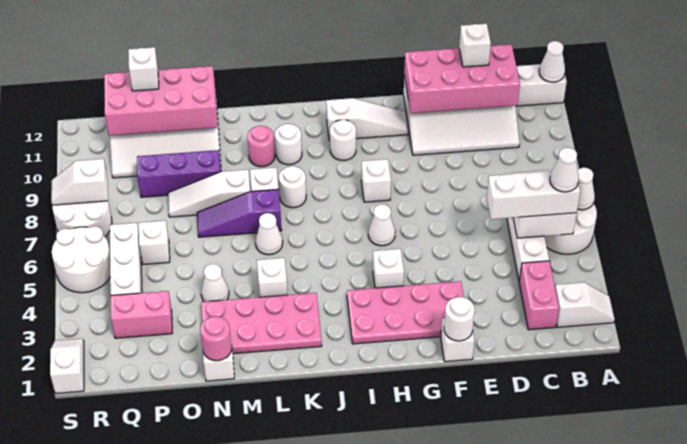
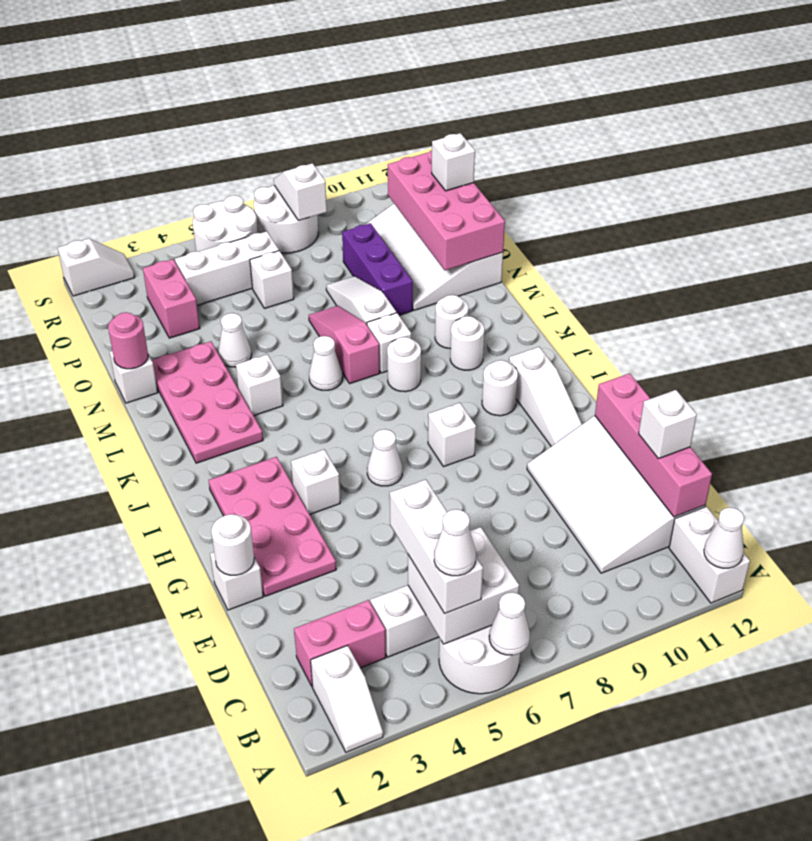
pink brick C11:F12 level 2 -> pink brick C12:F12 level 2
purple slope L7:N7 level 1 top L -> pink slope L7:N7 level 1 top L
pink round brick L10 level 1 -> white round brick L10 level 1

